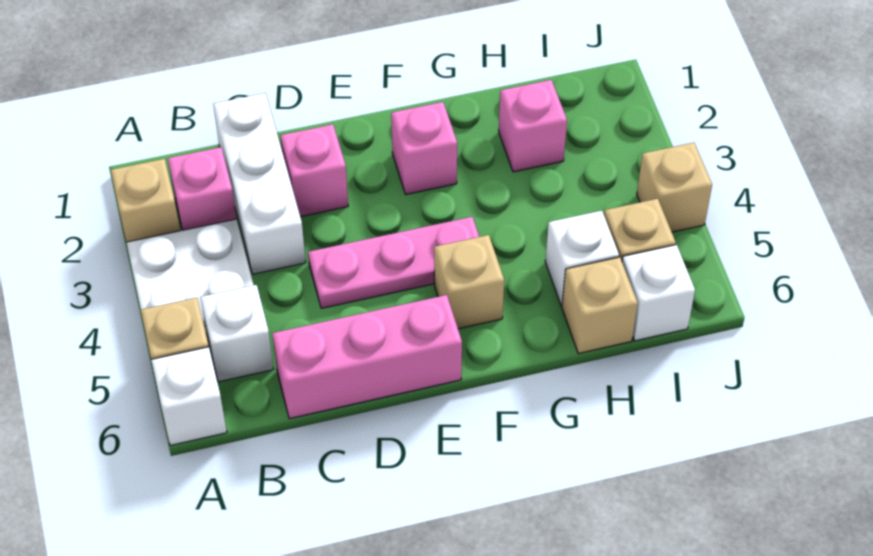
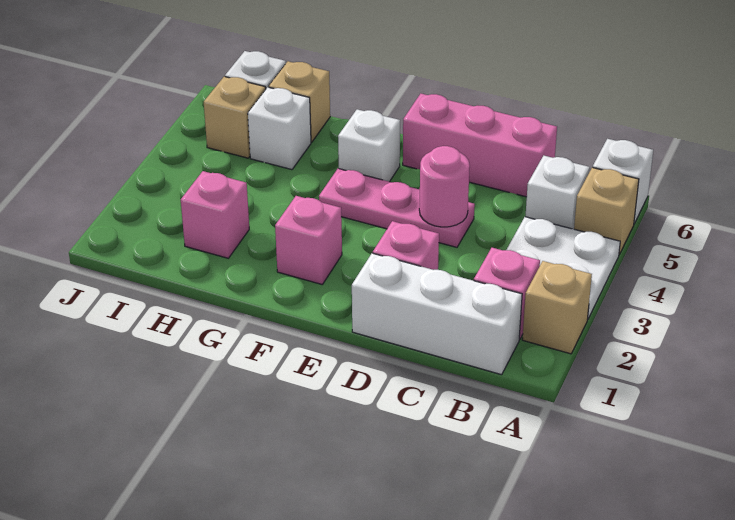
white brick C1:C3 level 1 -> white brick B1:D1 level 1
none -> pink round brick D4 level 2
tan brick F5 level 1 -> white brick F5 level 1
tan brick J4 level 1 -> none

